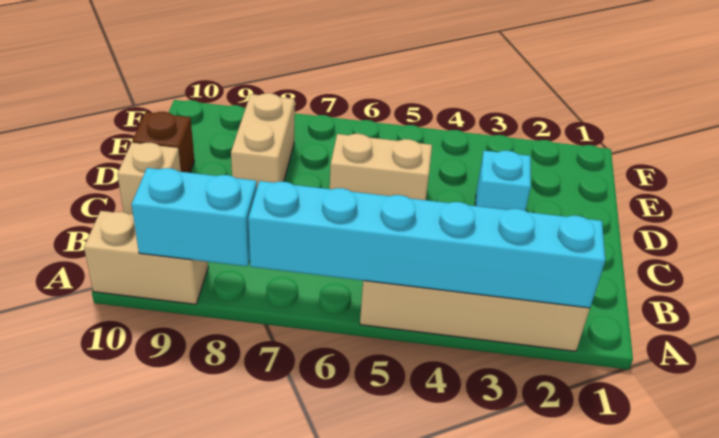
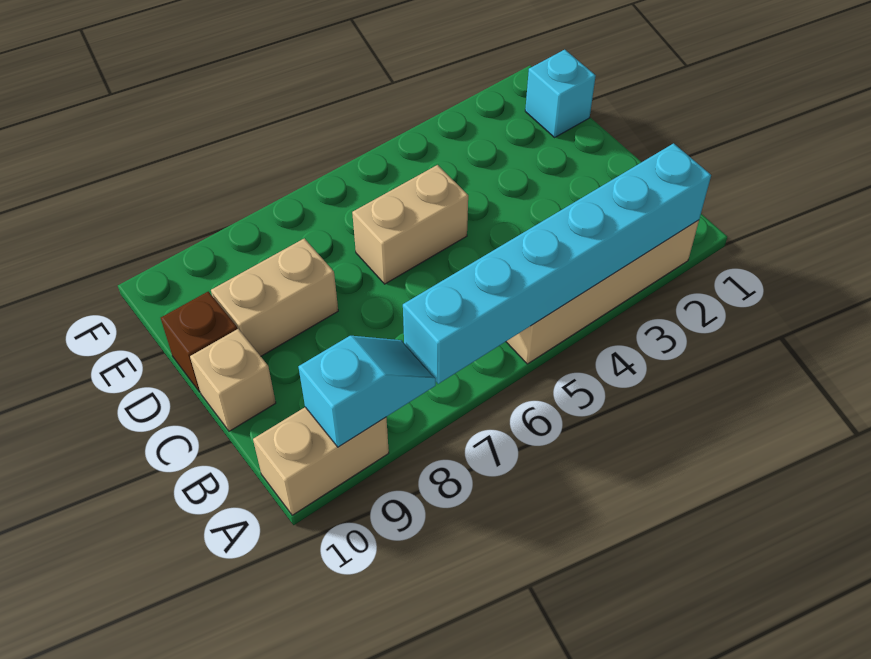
cyan brick A8:A9 level 2 -> cyan slope A8:A9 level 2 top 9
cyan brick D3 level 1 -> cyan brick E1 level 1
tan brick D8:E8 level 1 -> tan brick D8:D9 level 1

